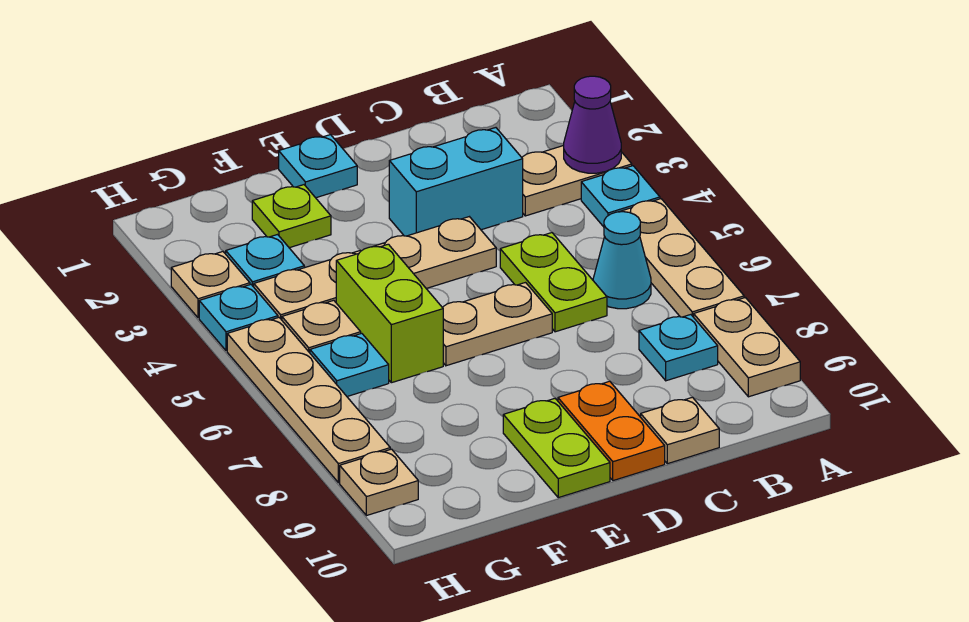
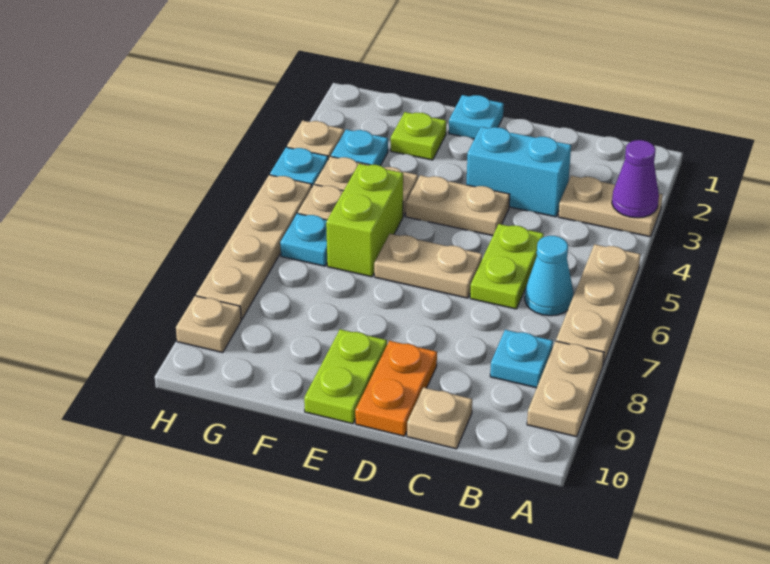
cyan plate A4 level 1 -> none

